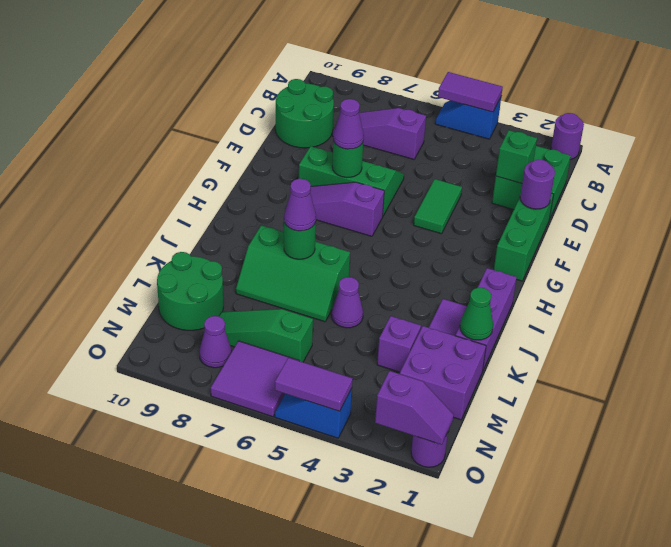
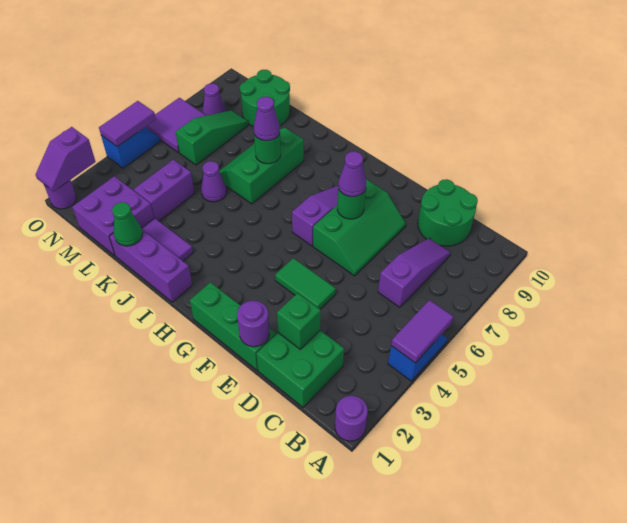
purple brick L3 level 1 -> purple brick L3:L4 level 1

